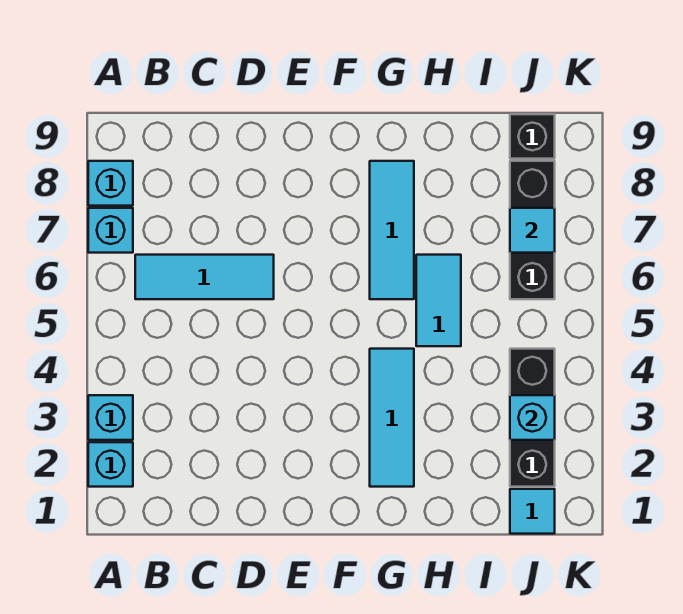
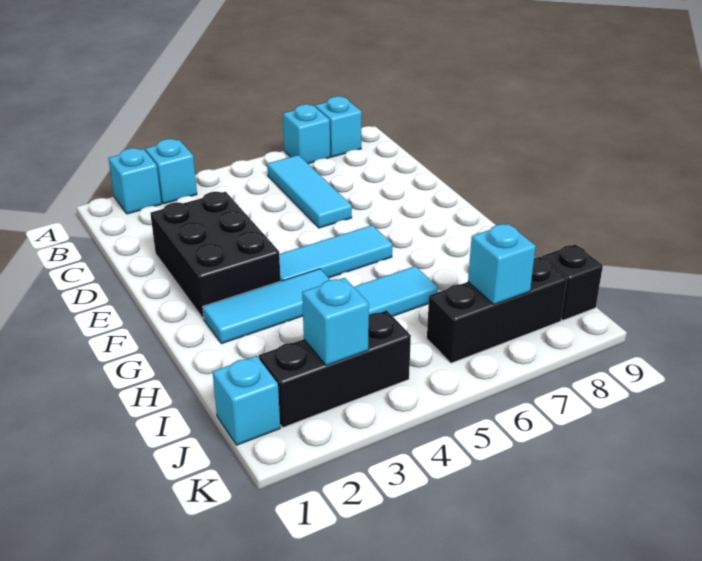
none -> black brick D2:F3 level 1
cyan tile G6:G8 level 1 -> cyan tile F4:F6 level 1
cyan tile J1 level 1 -> cyan brick J1 level 1
cyan tile J7 level 2 -> cyan brick J7 level 2

